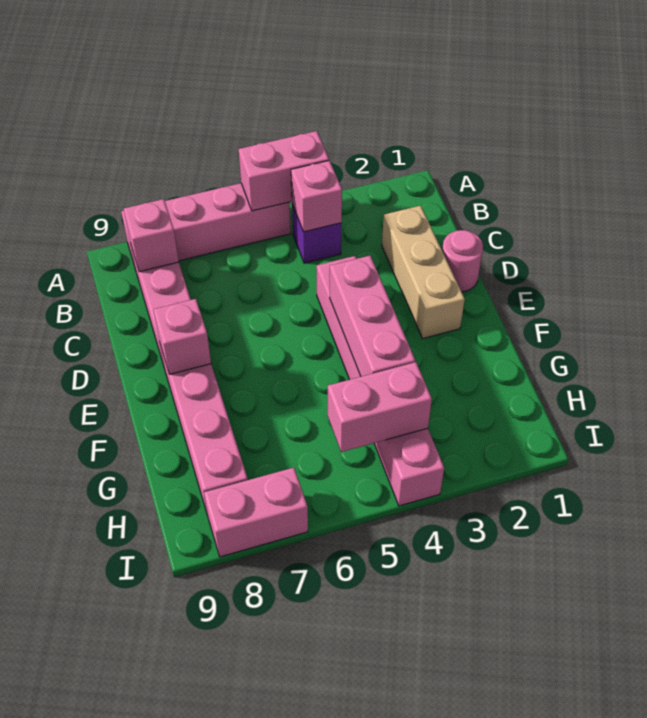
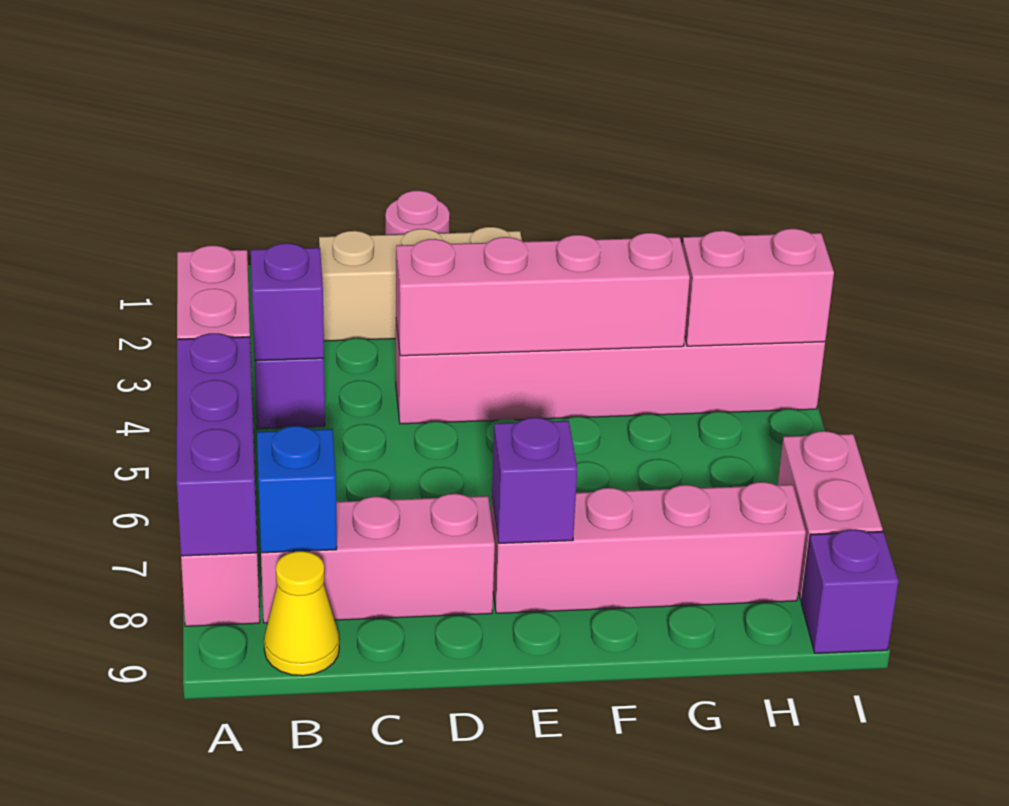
none -> purple brick A6:A8 level 2
pink brick B4 level 2 -> purple brick B4 level 2
pink brick B8 level 2 -> blue brick B8 level 2
none -> yellow cone B9 level 1
pink brick E4:G4 level 2 -> pink brick D4:G4 level 2
pink brick E8 level 2 -> purple brick E8 level 2
pink brick H4:H5 level 2 -> pink brick H4:I4 level 2
none -> purple brick I9 level 1

